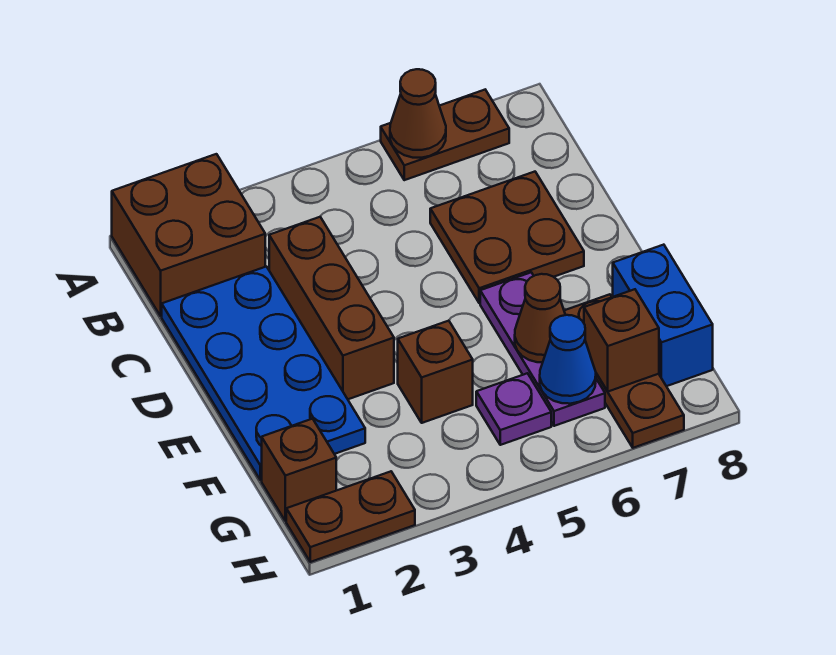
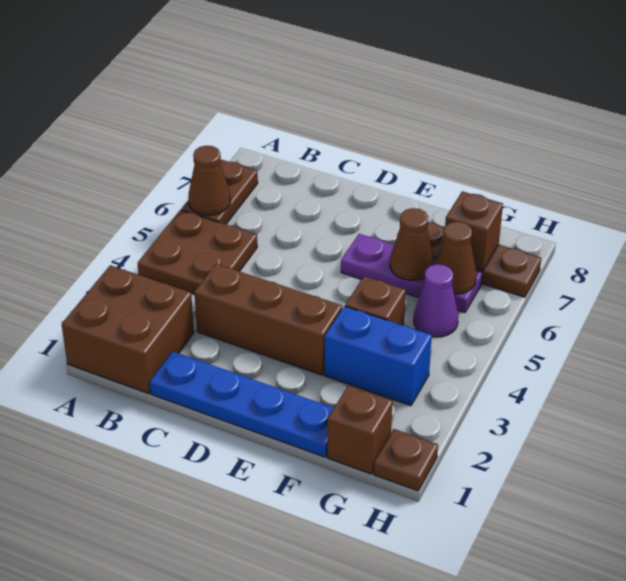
blue plate C1:F2 level 1 -> blue plate C1:F1 level 1
brown plate C6:D7 level 1 -> brown plate A4:B5 level 1
blue brick F8:G8 level 1 -> blue brick F3:G3 level 1
purple plate G5 level 1 -> purple cone G5 level 1
blue cone G6 level 2 -> brown cone G6 level 2
brown plate H1:H2 level 1 -> brown plate H1 level 1

